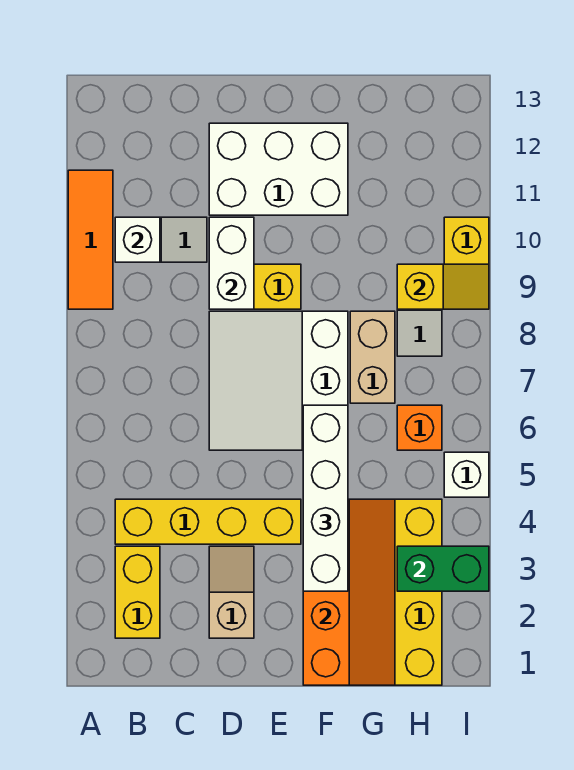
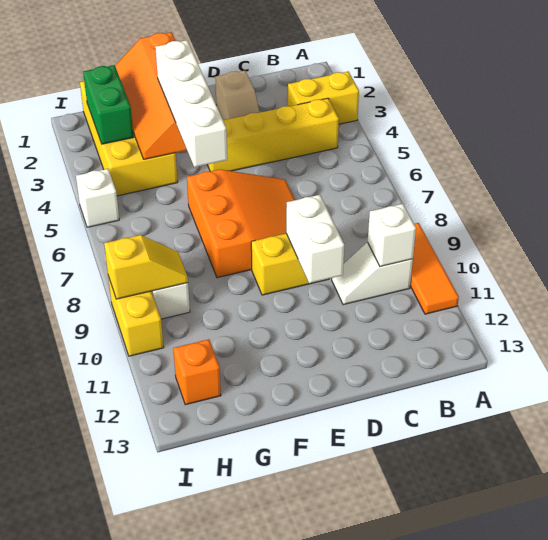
yellow brick B2:B3 level 1 -> yellow brick A3:B3 level 1
white slope D6:F8 level 1 top F -> orange slope D6:F8 level 1 top F
white brick D11:F12 level 1 -> none
tan brick G7:G8 level 1 -> none
green brick H3:I3 level 2 -> green brick H2:H3 level 2
orange brick H6 level 1 -> orange brick H12 level 1
yellow slope H9:I9 level 2 top H -> yellow slope H9:I9 level 2 top I

